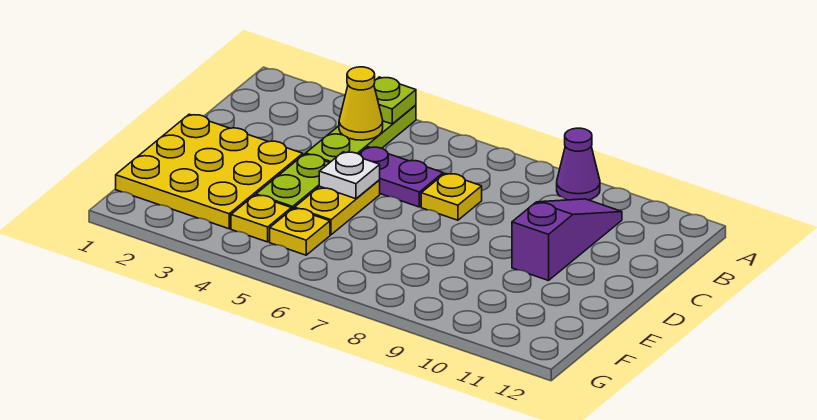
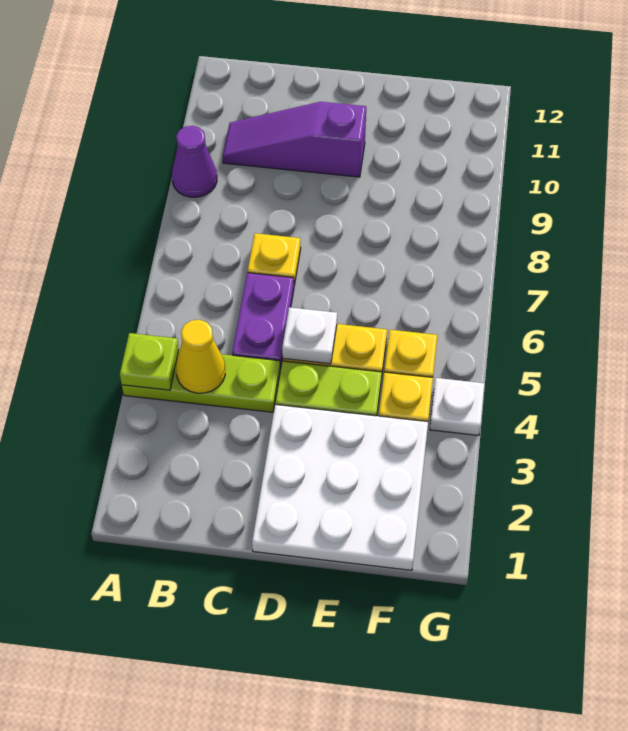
yellow plate D1:F3 level 1 -> white plate D1:F3 level 1
none -> white plate G4 level 1

